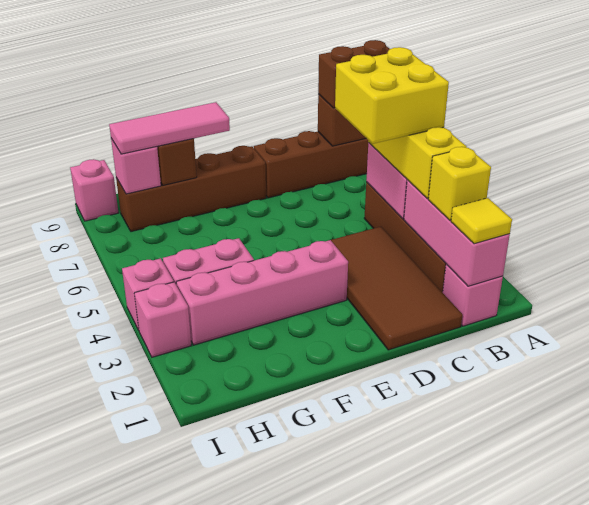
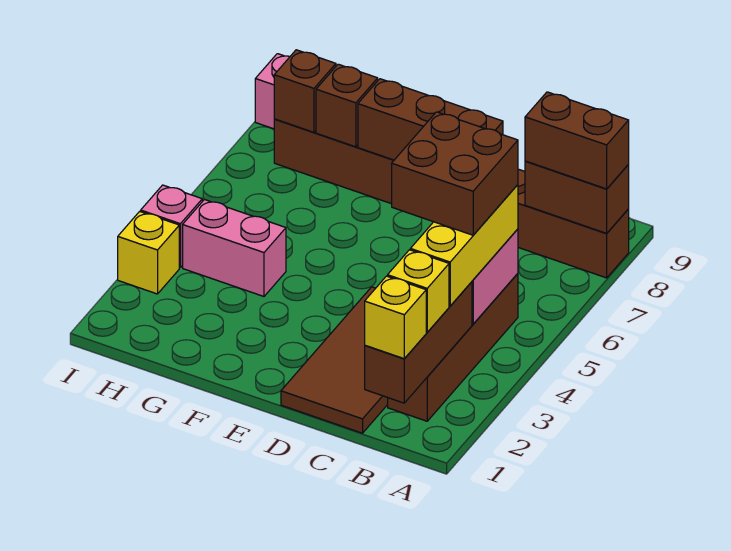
pink brick B1 level 1 -> none
pink brick B1:B3 level 2 -> brown brick B1:B3 level 2
yellow tile B1 level 3 -> yellow brick B1 level 3
yellow brick B4:C5 level 4 -> brown brick B4:C5 level 4
none -> brown brick D8:F8 level 2
pink brick E3:H3 level 1 -> none
pink tile F8:H8 level 3 -> none
pink brick H8 level 2 -> brown brick H8 level 2
pink brick I3 level 1 -> yellow brick I3 level 1

